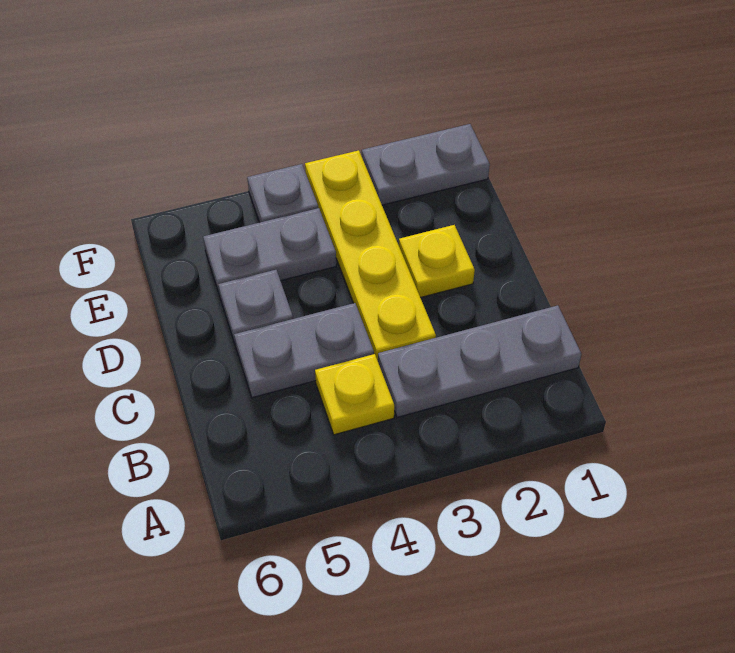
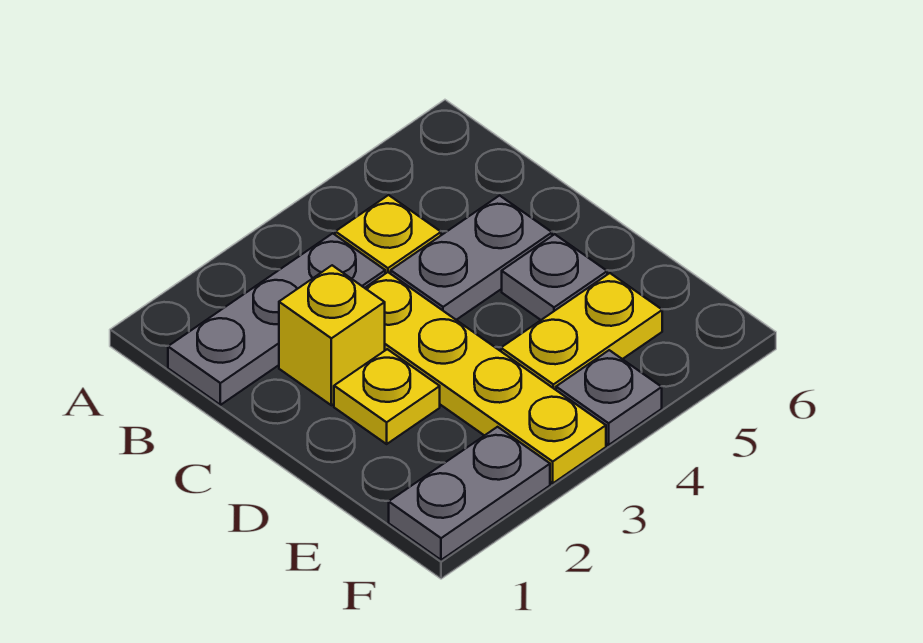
none -> yellow brick C2 level 1
grey plate E4:E5 level 1 -> yellow plate E4:E5 level 1

